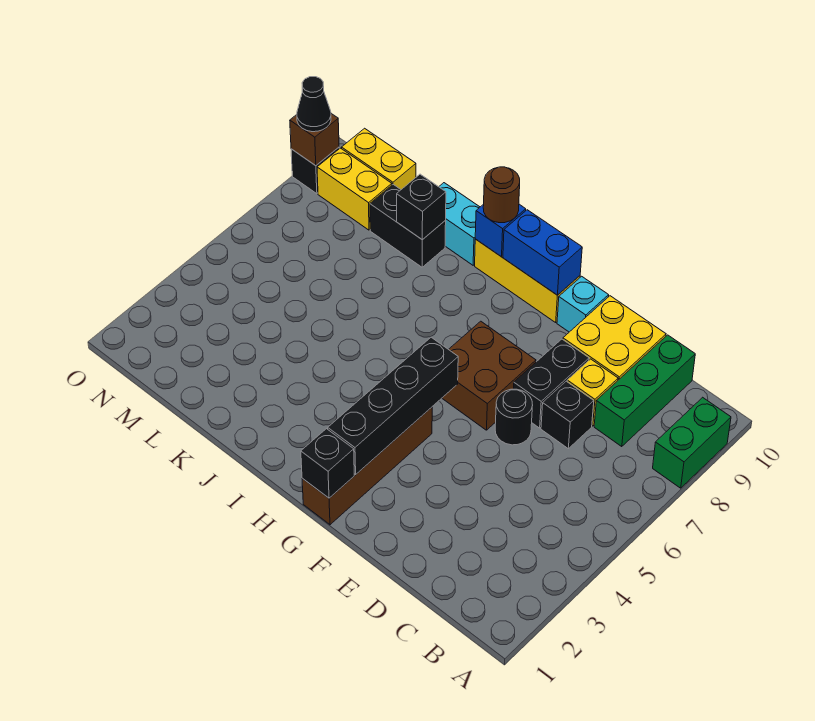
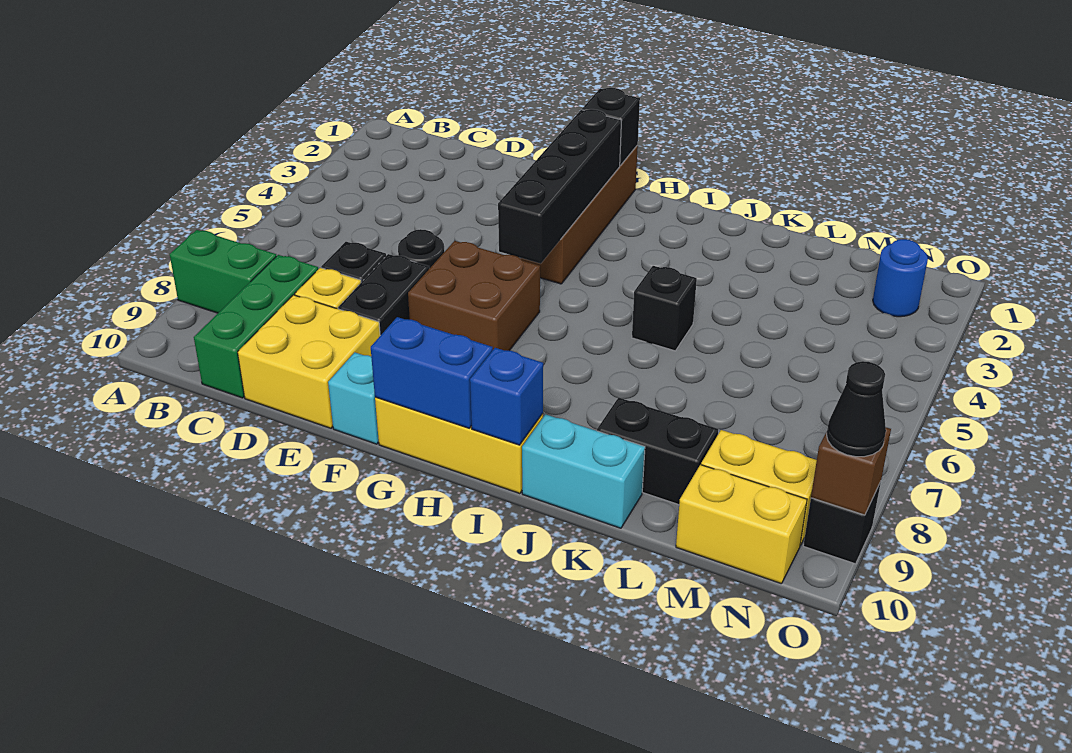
green brick A8:A9 level 1 -> green brick A8:B8 level 1
brown round brick I10 level 3 -> none
black brick K9 level 2 -> black brick J5 level 1
none -> blue round brick N2 level 1

